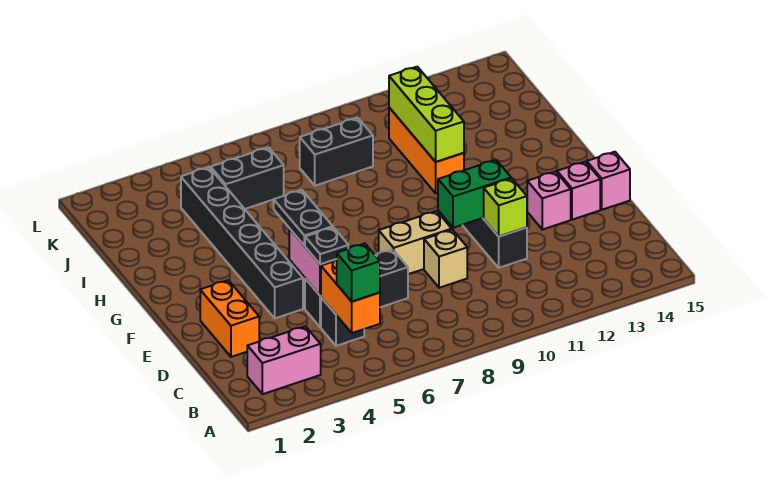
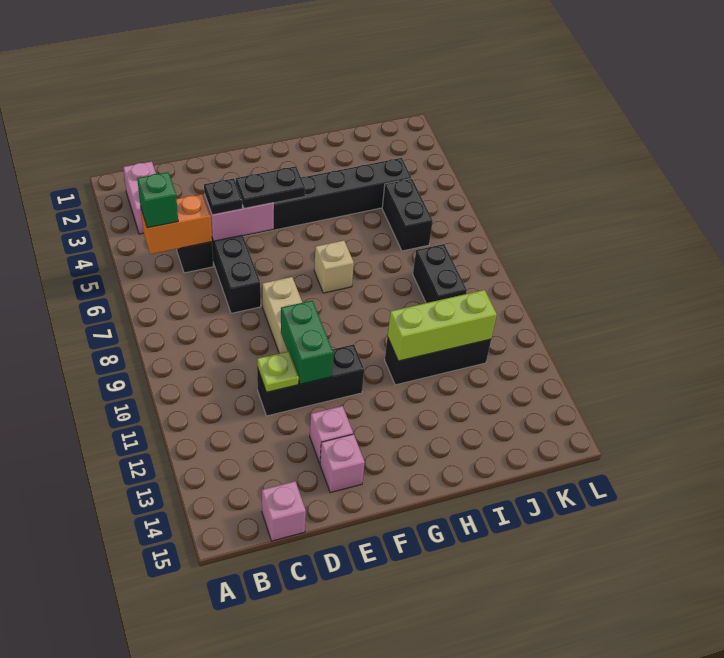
orange brick D2:E2 level 1 -> none
tan brick D9 level 1 -> tan brick G7 level 1
lime brick D11 level 2 -> lime plate D11 level 2
pink brick E15 level 1 -> pink brick C15 level 1
orange brick H11:J11 level 1 -> black brick H11:J11 level 1

